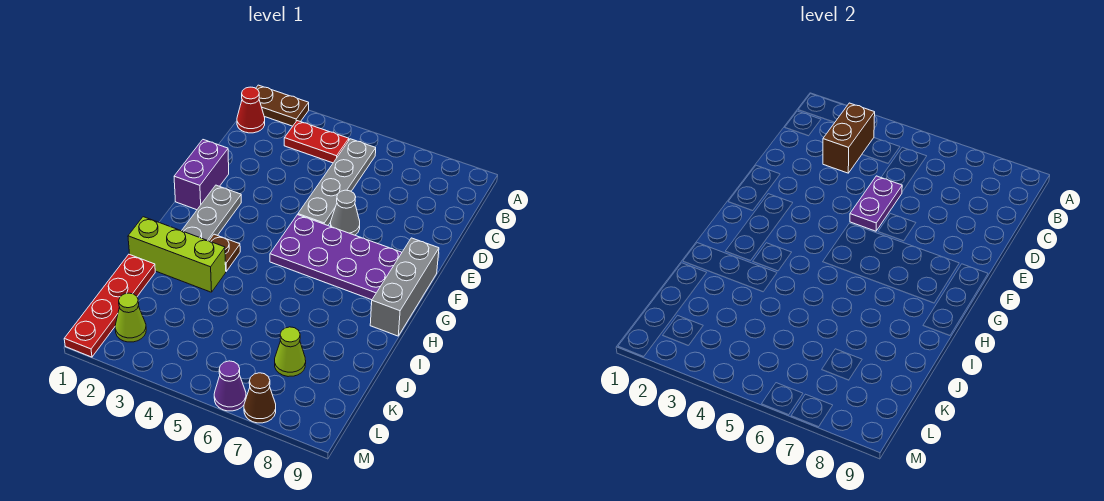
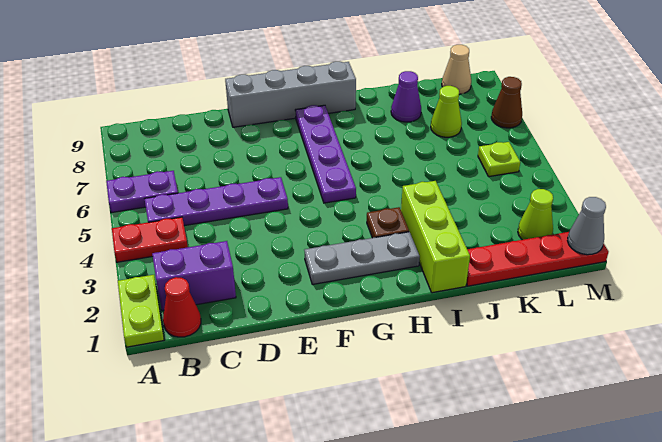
brown plate A1:A2 level 1 -> lime plate A1:A2 level 1
red plate B3:B4 level 1 -> red plate A4:B4 level 1
brown brick B3:C3 level 2 -> none
grey plate B5:E5 level 1 -> purple plate B5:E5 level 1
purple plate D5:E5 level 2 -> purple plate A6:B6 level 1
purple brick E1:F1 level 1 -> purple brick B2:C2 level 1
grey cone E6 level 1 -> grey cone M1 level 2
purple plate F5:G8 level 1 -> purple plate G5:G8 level 1
grey brick F9:H9 level 1 -> grey brick E9:H9 level 1
none -> lime plate L5 level 1
none -> tan cone L9 level 1
purple cone M6 level 1 -> purple cone J8 level 1

